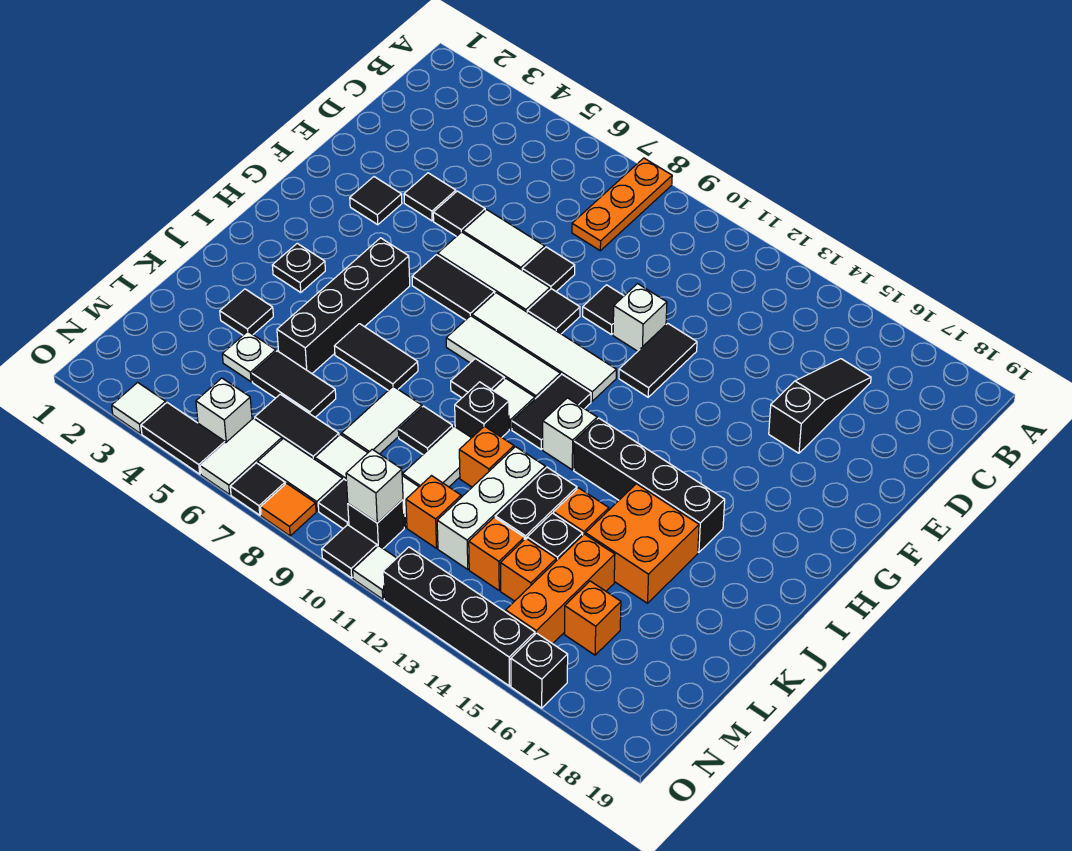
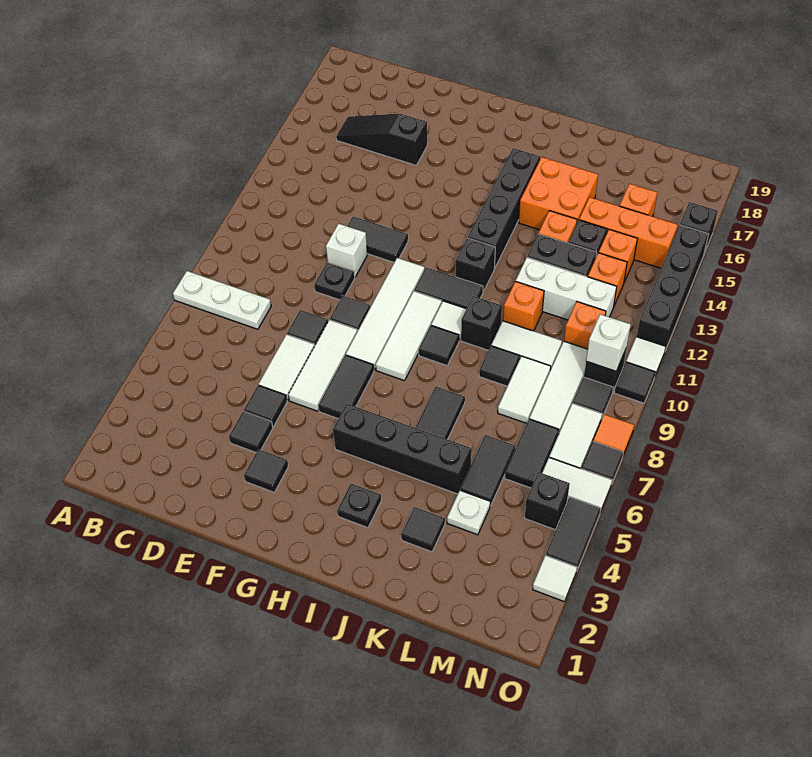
orange plate A8:C8 level 1 -> white plate A8:C8 level 1
black tile E10 level 1 -> black plate E10 level 1
white brick I12 level 1 -> black brick I12 level 1
white tile K8:L8 level 1 -> white tile L8:L9 level 1
white brick N5 level 1 -> black brick N5 level 1

